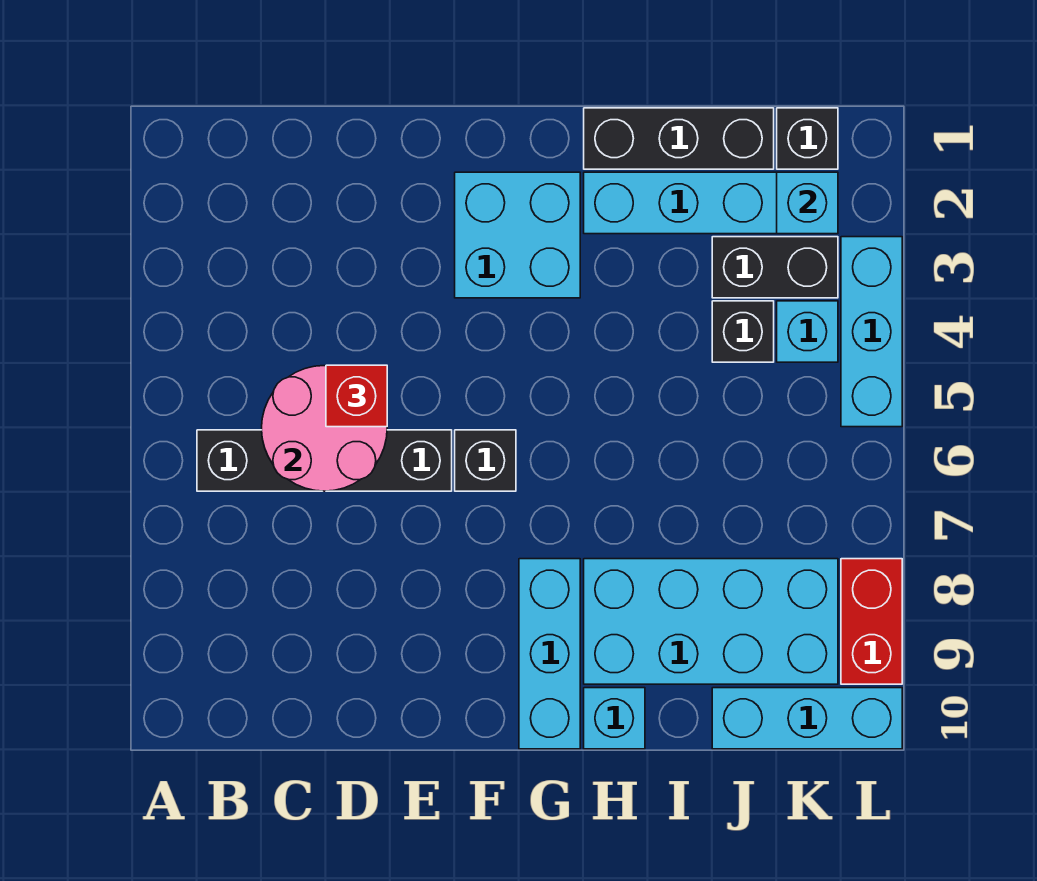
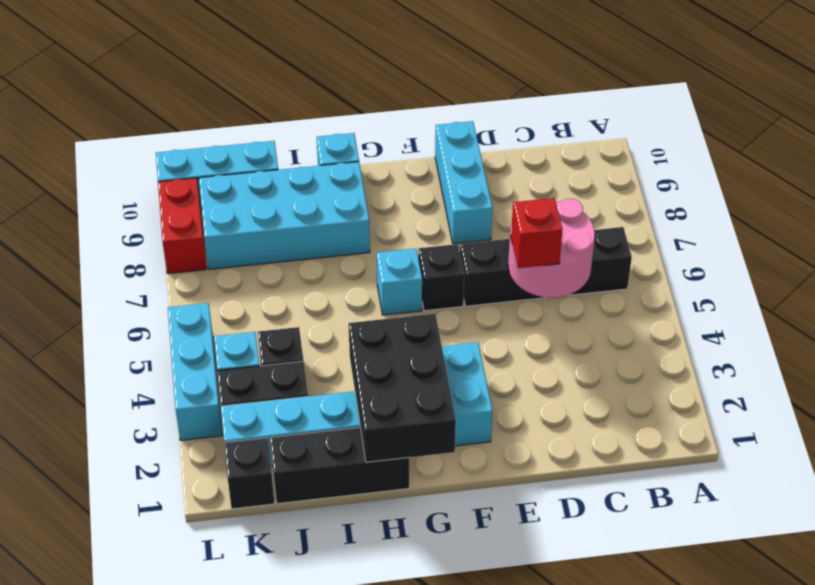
none -> black brick G1:H3 level 2
cyan brick G8:G10 level 1 -> cyan brick E8:E10 level 1
cyan brick K2 level 2 -> cyan brick G6 level 1

